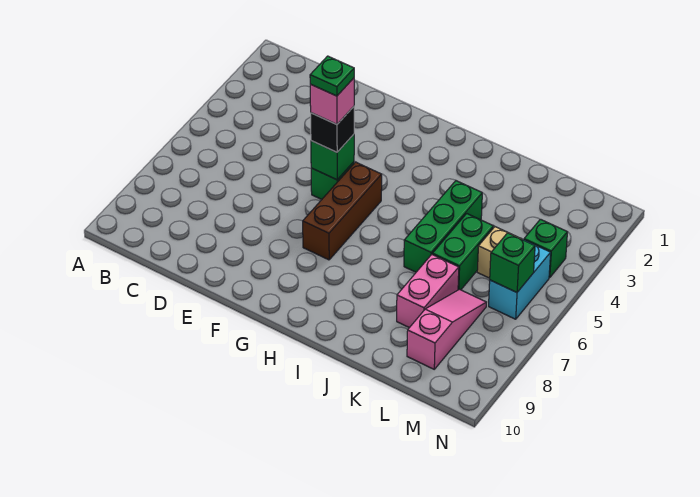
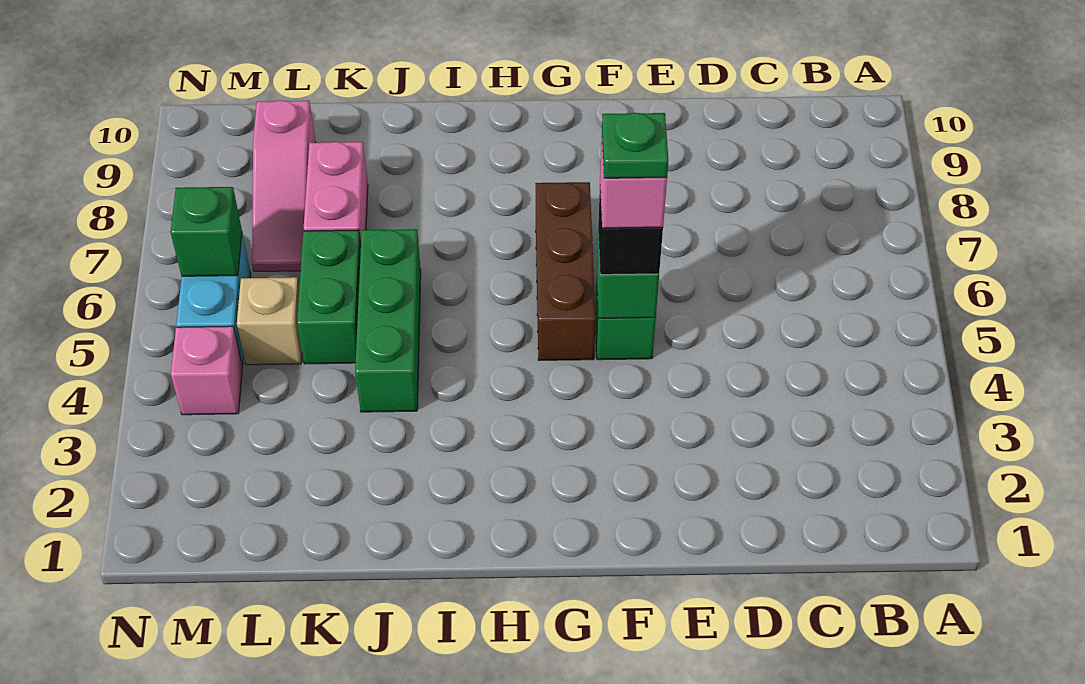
green brick M4 level 1 -> pink brick M4 level 1

